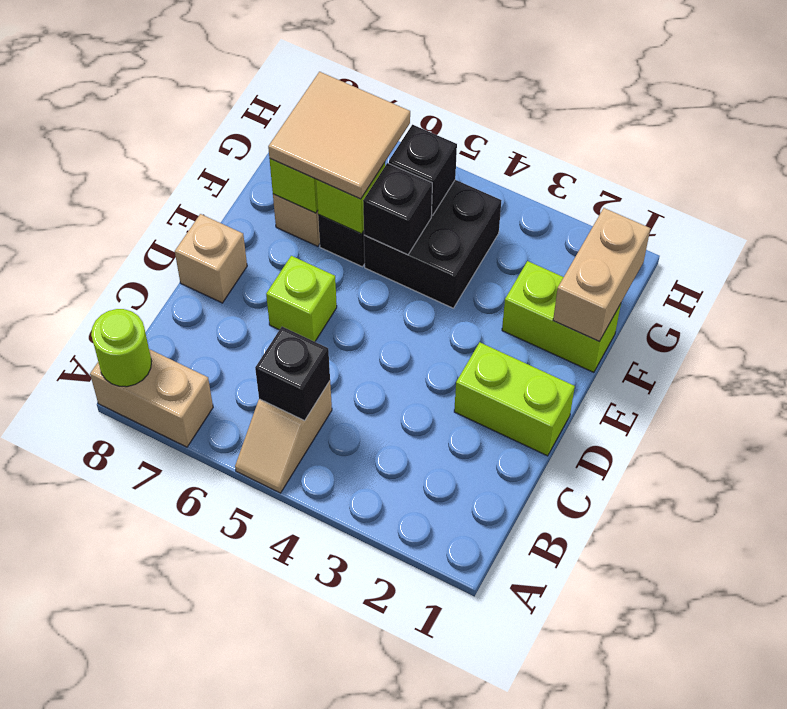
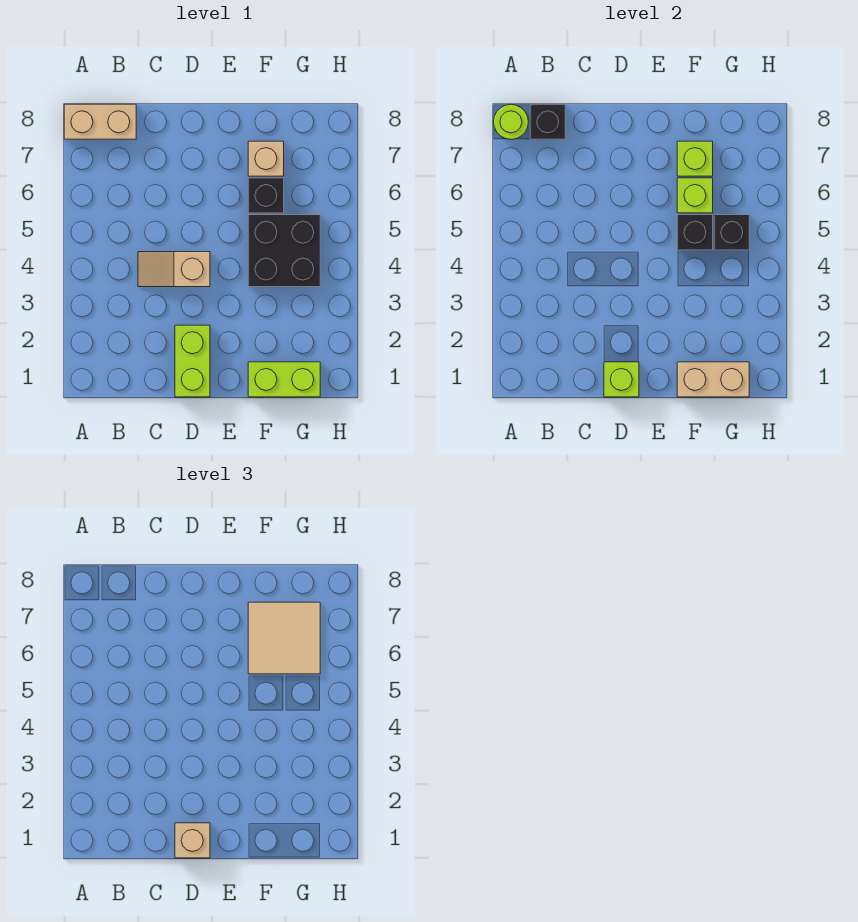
tan slope A5:B5 level 1 top B -> tan slope C4:D4 level 1 top D
tan brick A7:A8 level 1 -> tan brick A8:B8 level 1
black brick B5 level 2 -> black brick B8 level 2
lime brick D6 level 1 -> lime brick D1 level 2
tan brick D8 level 1 -> tan brick D1 level 3
lime brick F1:F2 level 1 -> lime brick F1:G1 level 1

